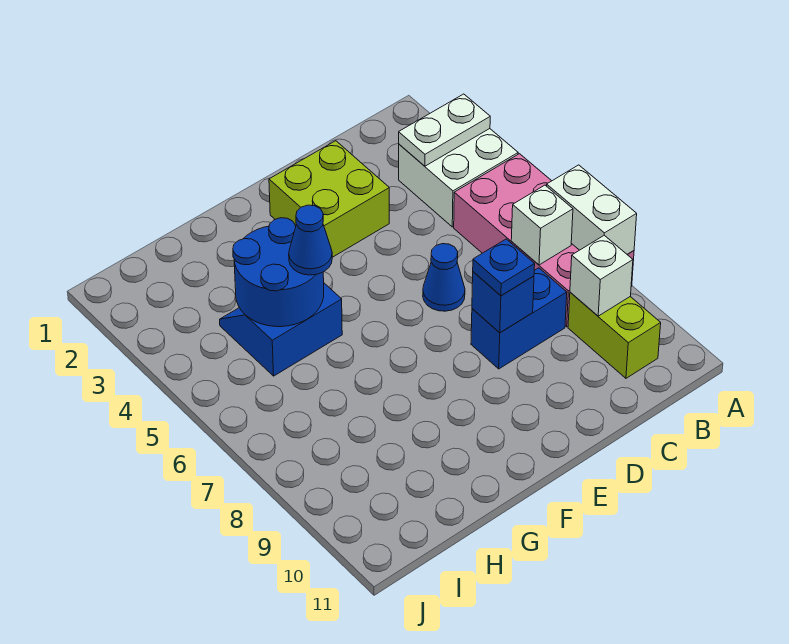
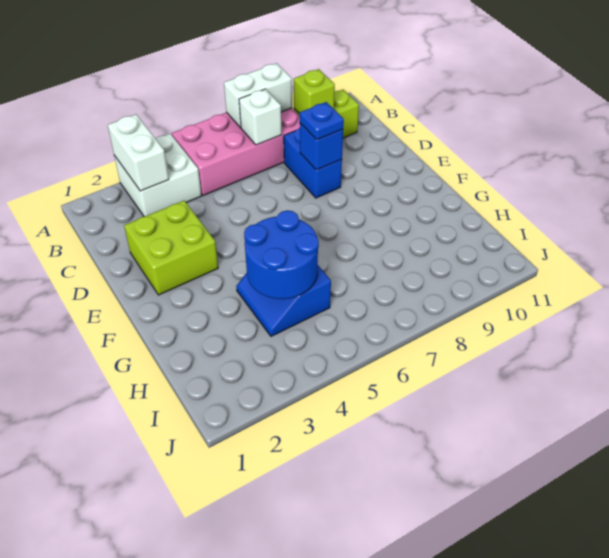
white plate A3:B3 level 2 -> white brick A3:B3 level 2
white brick B9 level 2 -> lime brick B9 level 2
blue cone D6 level 1 -> none
blue cone G5 level 3 -> none

